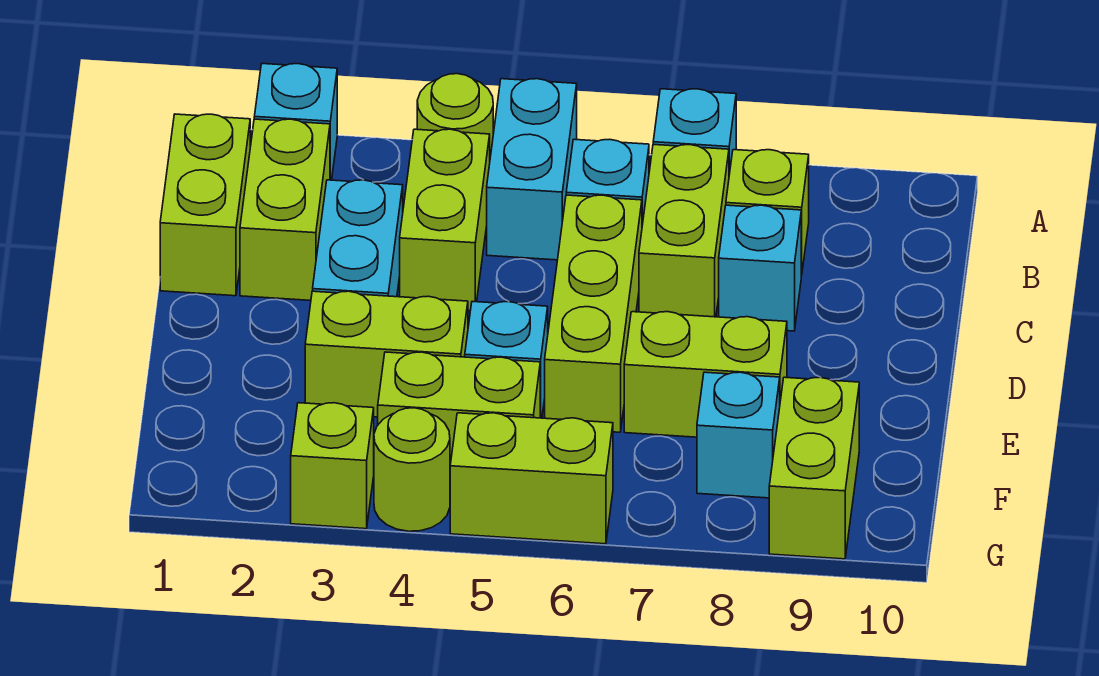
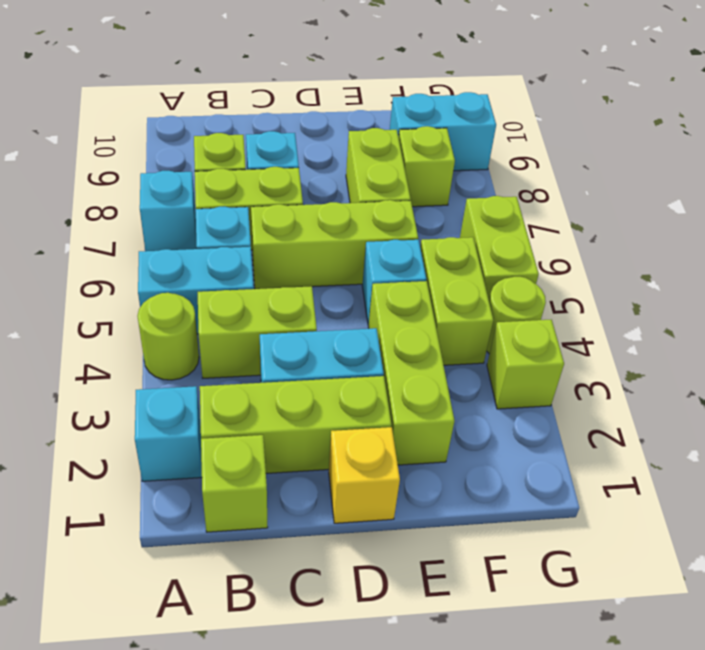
lime brick B1:C1 level 1 -> lime brick B1 level 1
lime brick B2:C2 level 1 -> lime brick B2:D2 level 1
none -> yellow brick D1 level 1
lime brick E3:E4 level 1 -> lime brick E2:E4 level 1
cyan brick F8 level 1 -> lime brick F8 level 1
lime brick F9:G9 level 1 -> cyan brick F9:G9 level 1

